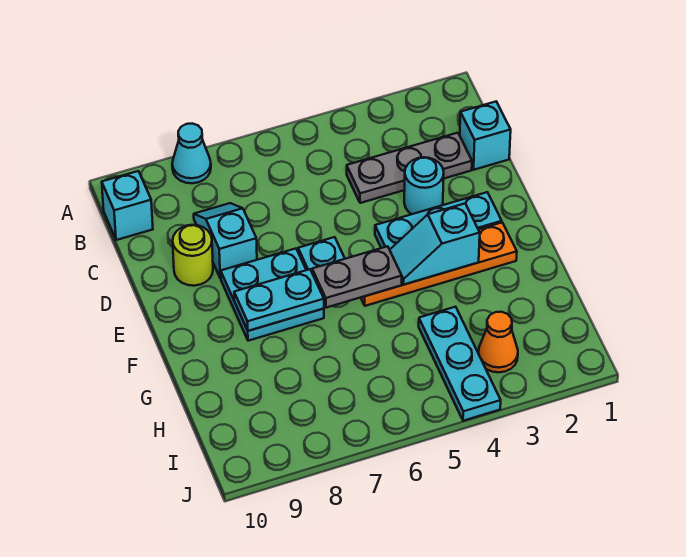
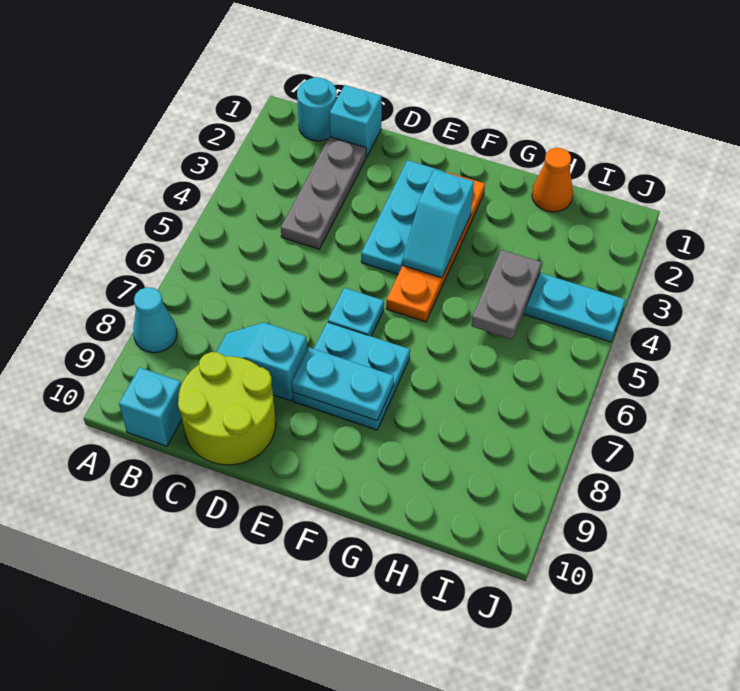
cyan round brick D3 level 1 -> cyan round brick B1 level 1
lime round brick D9 level 1 -> lime round brick C9:D10 level 1
grey plate F5:F6 level 2 -> grey plate H4:H5 level 2
cyan plate F7:F8 level 2 -> cyan plate E8:F8 level 2
orange cone I3 level 1 -> orange cone H1 level 1

